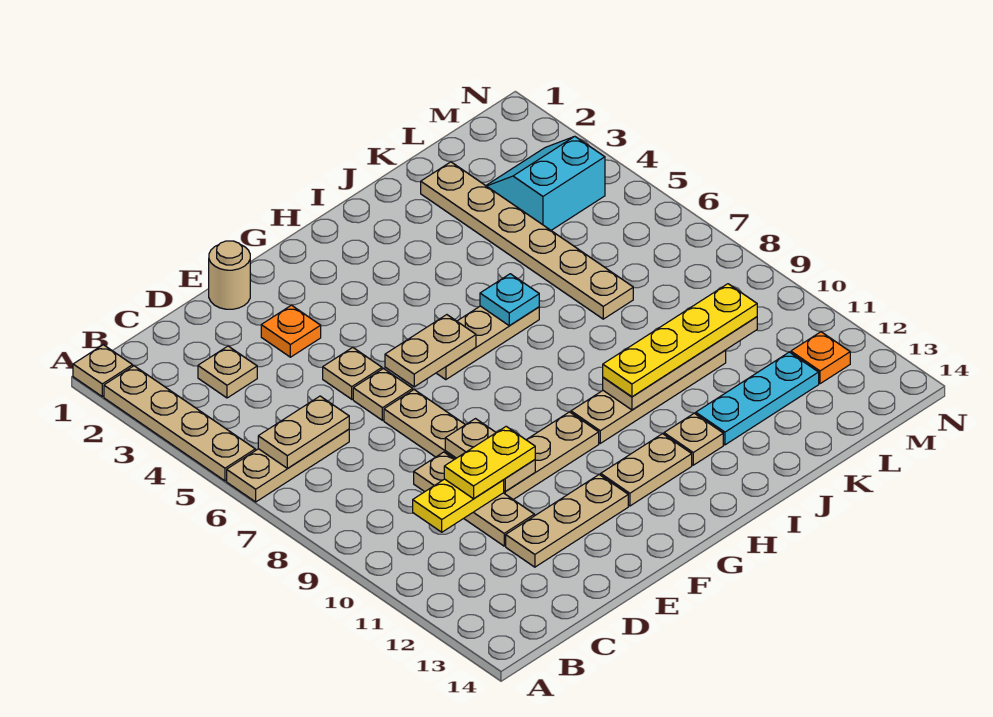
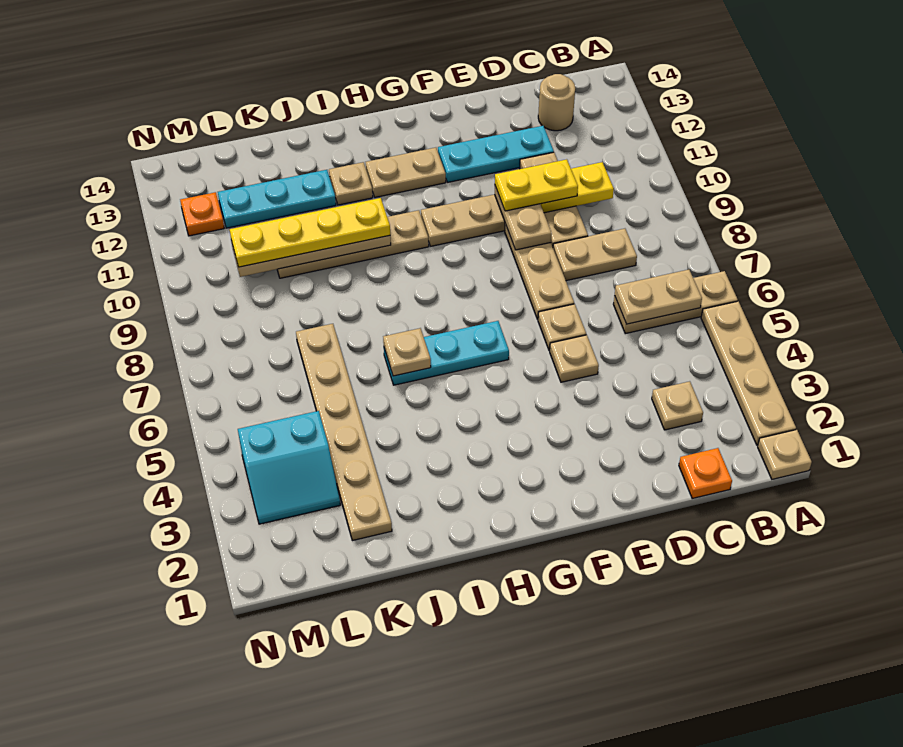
tan plate D12:F12 level 1 -> cyan plate D12:F12 level 1
tan round brick E1 level 1 -> tan round brick C13 level 1
orange plate E3 level 1 -> orange plate C1 level 1
tan plate F6:G6 level 2 -> tan plate C8:D8 level 1
tan plate G6:I6 level 1 -> cyan plate G6:I6 level 1
cyan plate I6 level 2 -> tan plate I6 level 2

